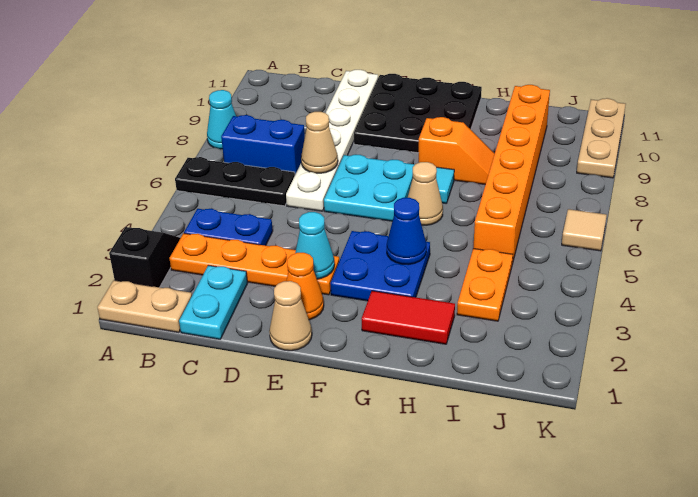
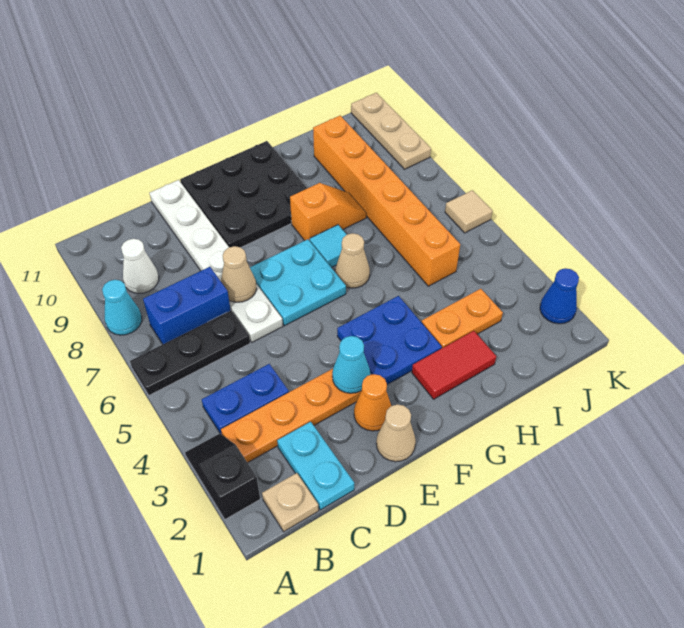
tan plate A1:B1 level 1 -> tan plate B1 level 1
none -> white cone B9 level 1
blue cone G4 level 2 -> blue cone K2 level 1
orange plate I3:I4 level 1 -> orange plate H3:I3 level 1

